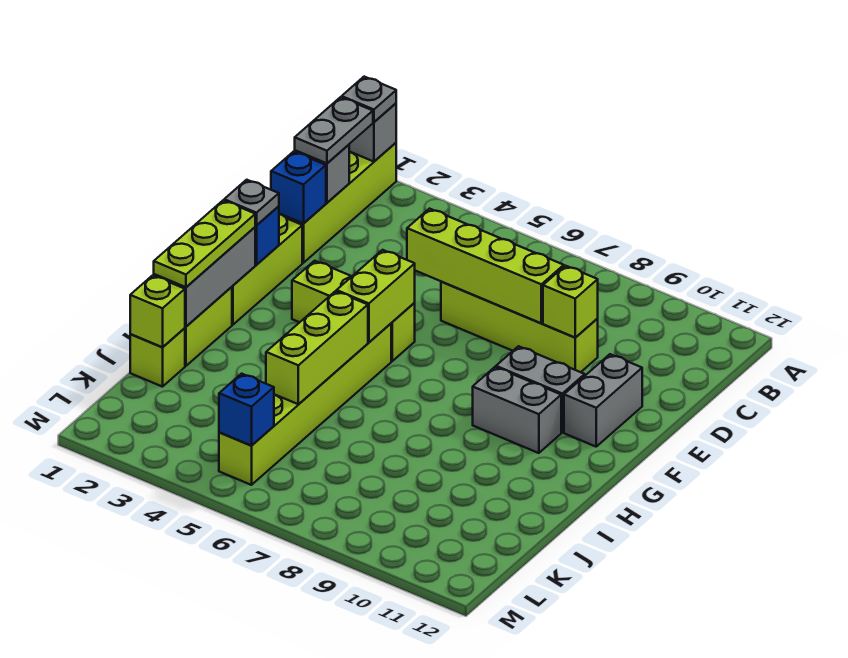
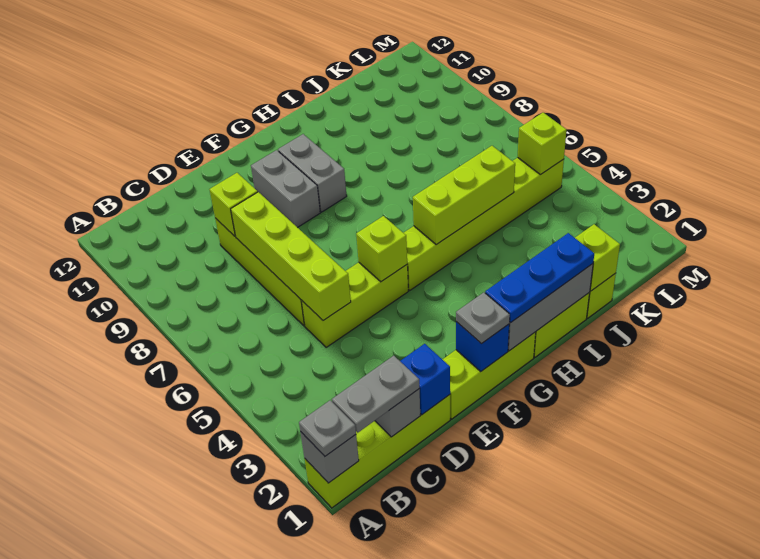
grey brick E11:F11 level 1 -> none
lime brick F3:F5 level 1 -> lime brick D5:F5 level 1
lime brick F5:G5 level 2 -> lime brick F5 level 2
lime plate G1:I1 level 3 -> blue plate G1:I1 level 3
blue brick L5 level 2 -> lime brick L5 level 2

